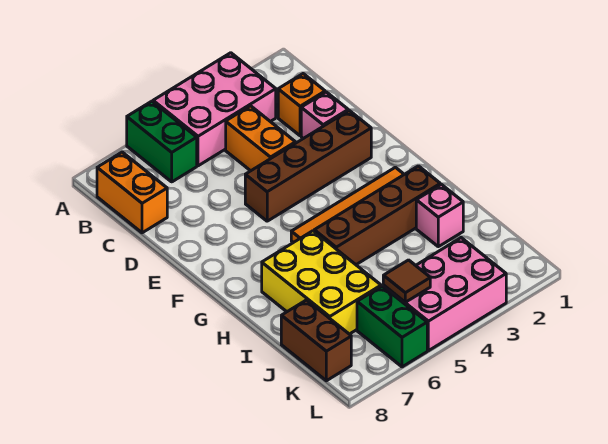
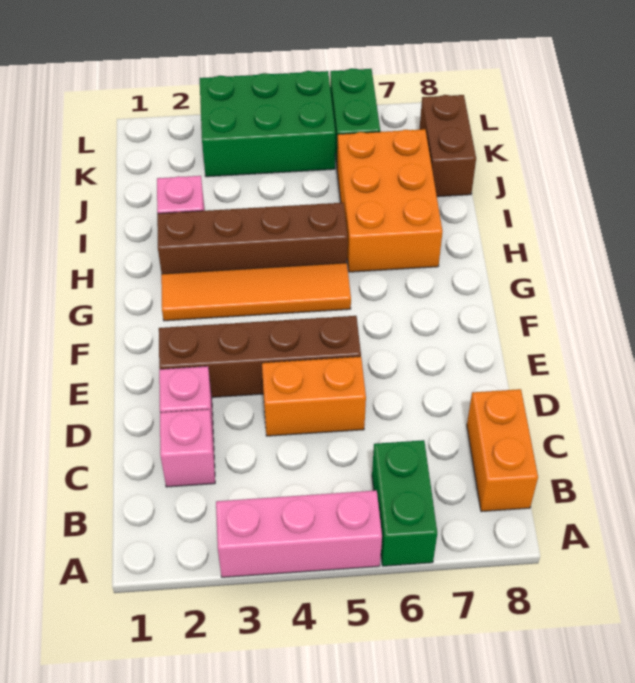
pink brick A3:B5 level 1 -> pink brick A3:A5 level 1
orange brick C2 level 1 -> pink brick C2 level 1
orange brick C4:D4 level 1 -> orange brick D4:D5 level 1
yellow brick H6:J7 level 1 -> orange brick H6:J7 level 1
pink brick K3:L5 level 1 -> green brick K3:L5 level 1
brown tile K5 level 2 -> none

